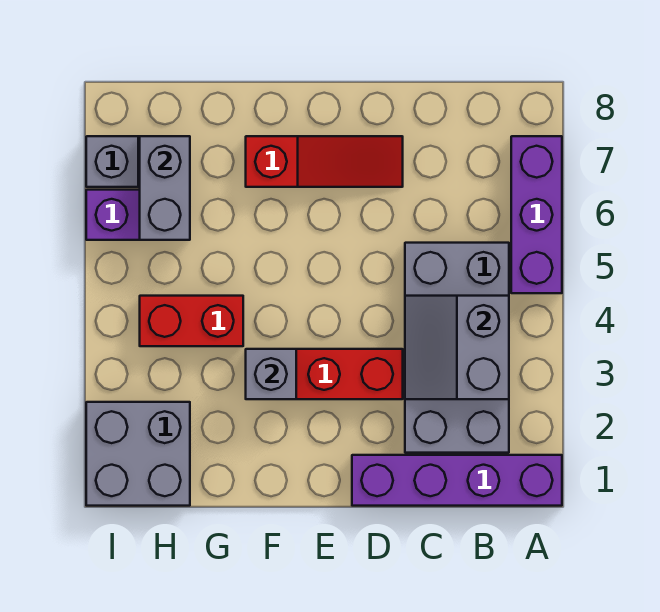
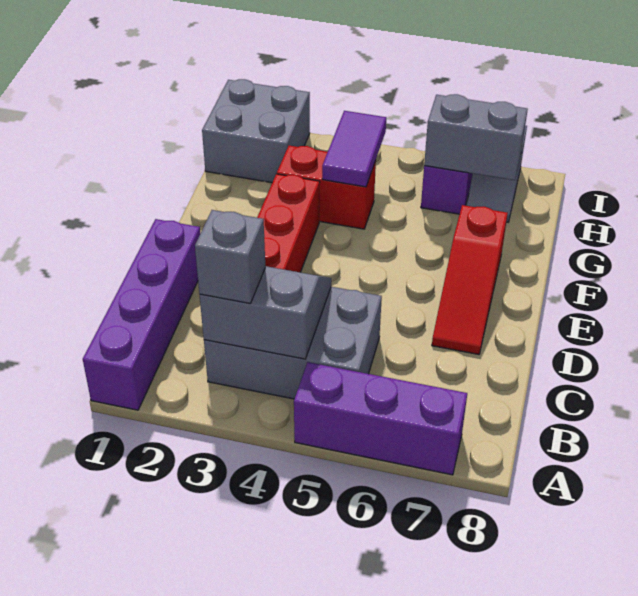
grey brick B2:C5 level 1 -> grey brick B3:C5 level 1
grey brick F3 level 2 -> grey brick B3 level 3
red brick G4:H4 level 1 -> red brick G3:G4 level 1
none -> purple tile G4:H4 level 2

